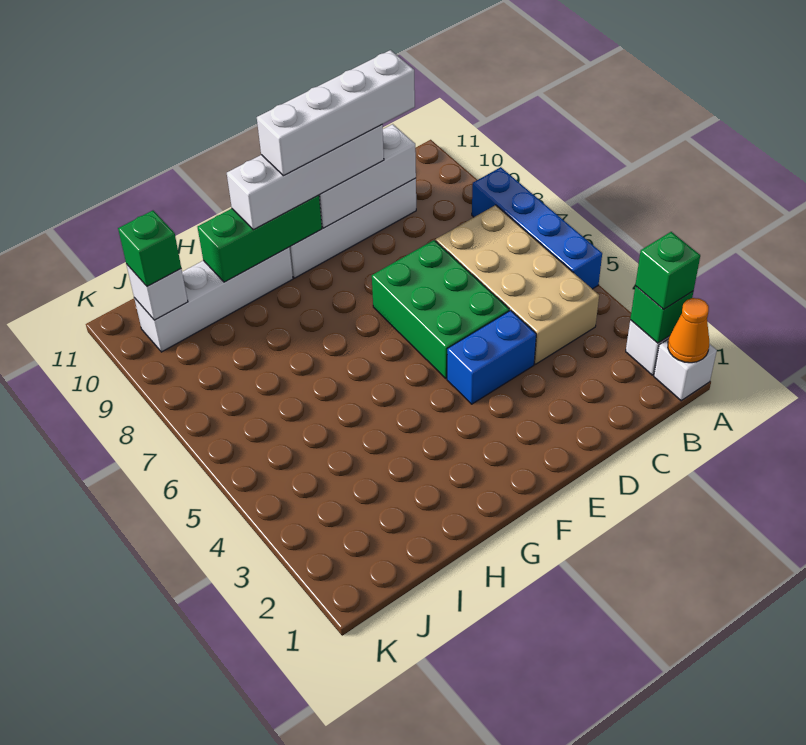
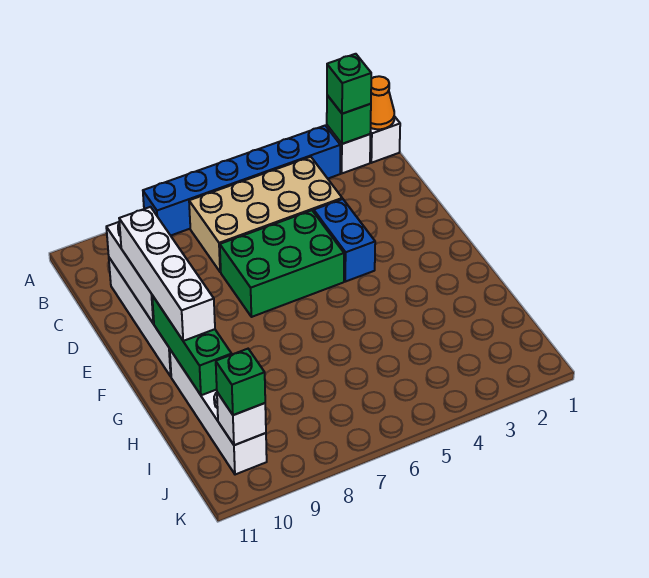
blue brick A5:A8 level 1 -> blue brick A3:A8 level 1
white brick C10:F10 level 4 -> none

